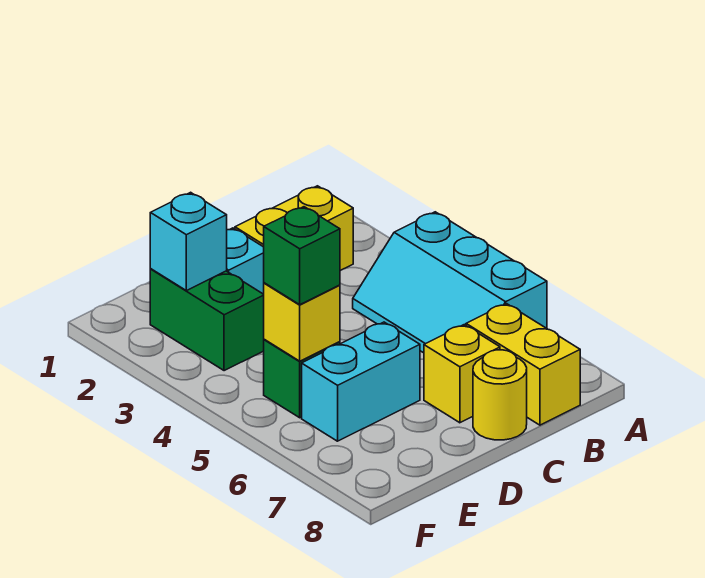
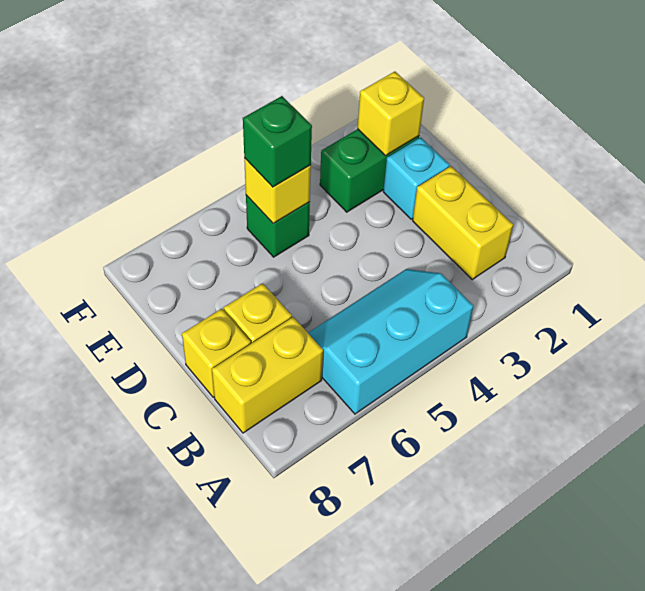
yellow round brick C8 level 1 -> yellow brick C8 level 1
cyan brick D6:E6 level 1 -> none
cyan brick E2 level 2 -> yellow brick E2 level 2

